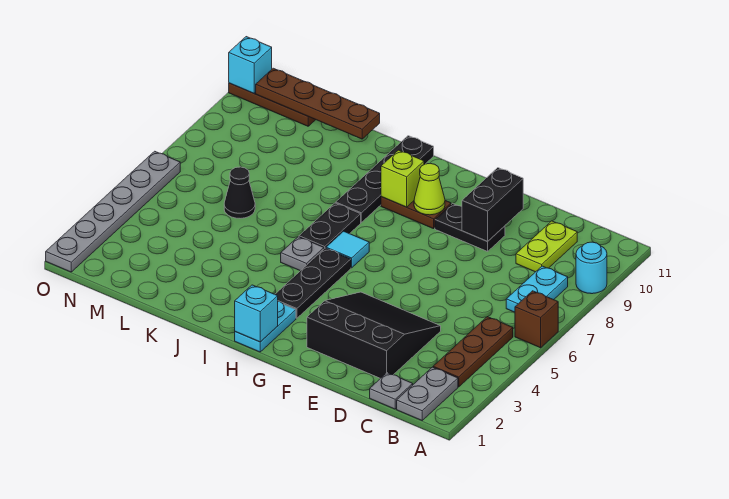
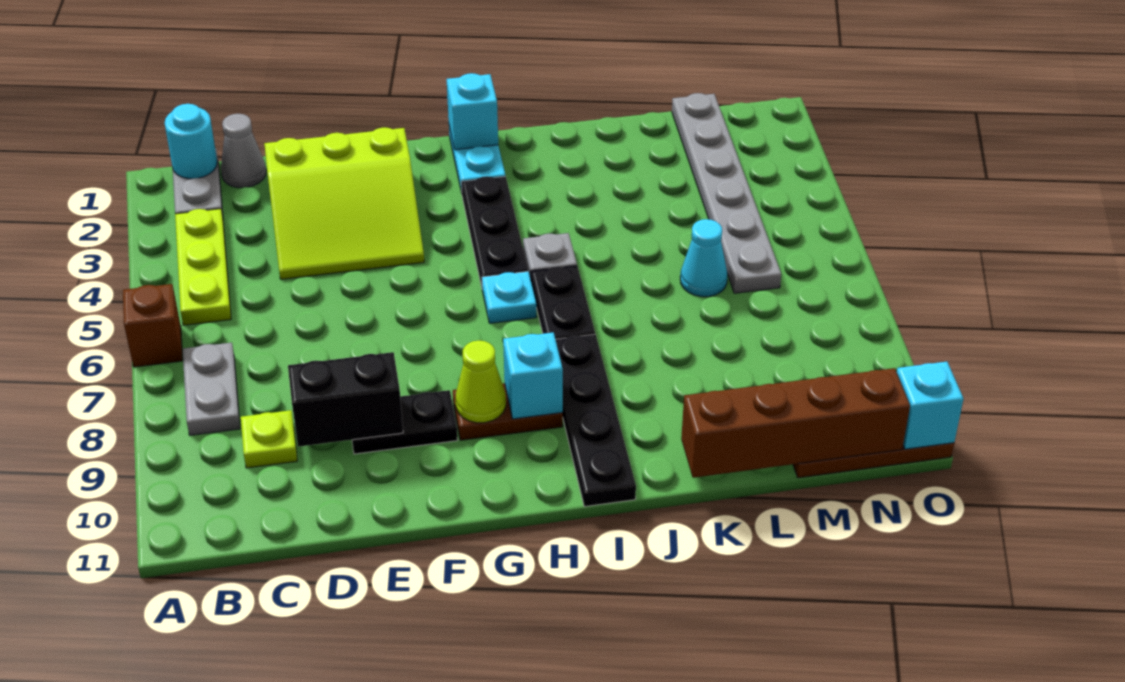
cyan round brick A9 level 1 -> cyan round brick B1 level 2
brown plate B3:B5 level 1 -> lime plate B3:B5 level 1
cyan plate B7:B8 level 1 -> grey plate B7:B8 level 1
grey plate C1 level 1 -> grey cone C1 level 1
lime plate C9:C10 level 1 -> lime plate C9 level 1
black slope D2:F4 level 1 top 2 -> lime slope D2:F4 level 1 top 2
black brick E9:E10 level 2 -> black brick D9:E9 level 2
cyan tile H6 level 1 -> cyan plate H6 level 1
lime brick H9 level 2 -> cyan brick H9 level 2
brown plate K11:N11 level 2 -> brown brick K11:N11 level 2
black cone L6 level 1 -> cyan cone L6 level 1
grey plate O1:O6 level 1 -> grey plate M1:M6 level 1

